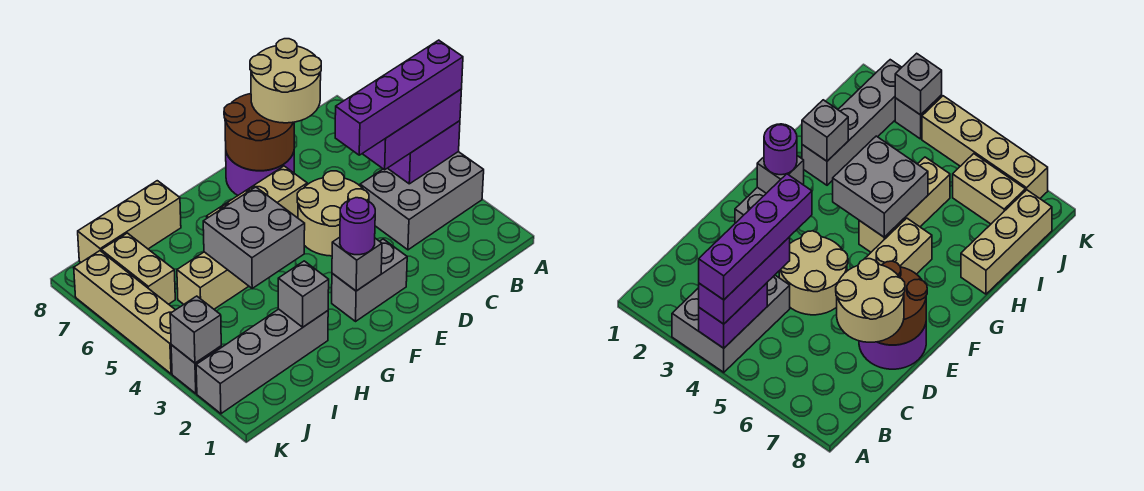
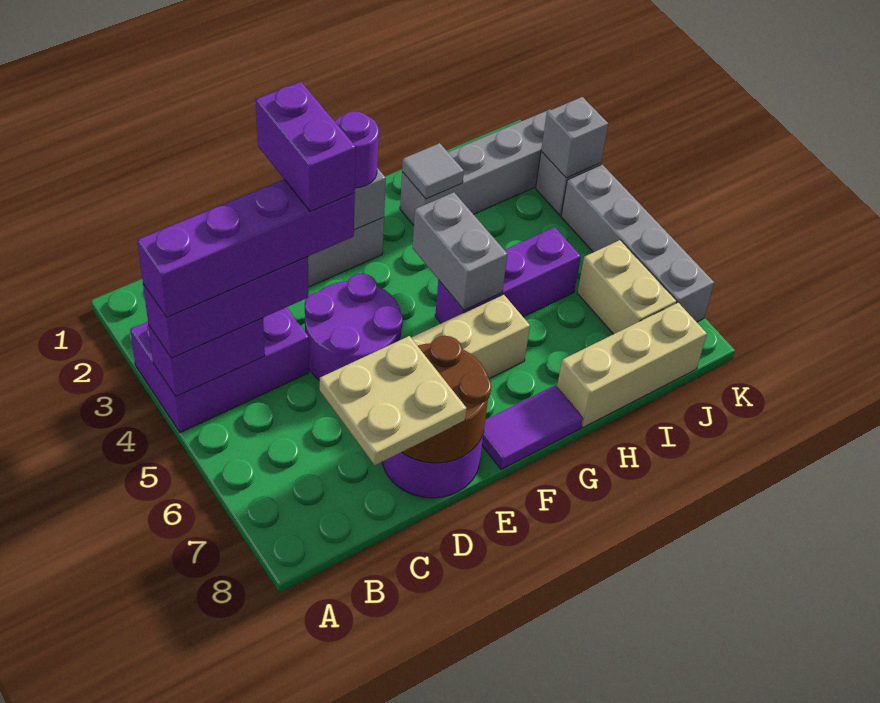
grey brick A3:C4 level 1 -> purple brick A3:C4 level 1
tan round brick C7:D8 level 3 -> tan plate C7:D8 level 3
none -> purple brick D3:D4 level 5
tan round brick D4:E5 level 1 -> purple round brick D4:E5 level 1
none -> purple tile F8:G8 level 1
grey brick G4:H5 level 2 -> grey brick G4:G5 level 2
tan brick G5:I5 level 1 -> purple brick G5:I5 level 1
grey brick H2 level 2 -> grey tile H2 level 2
tan brick K4:K7 level 1 -> grey brick K4:K7 level 1

